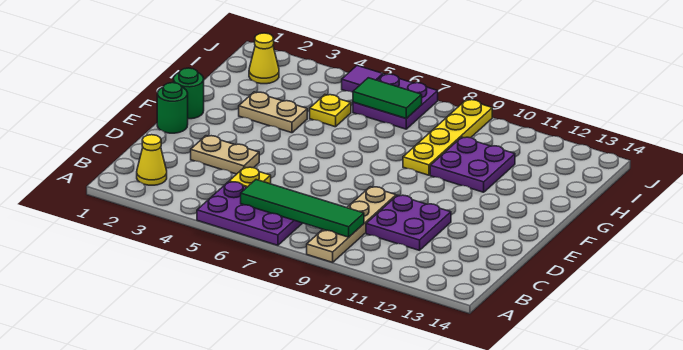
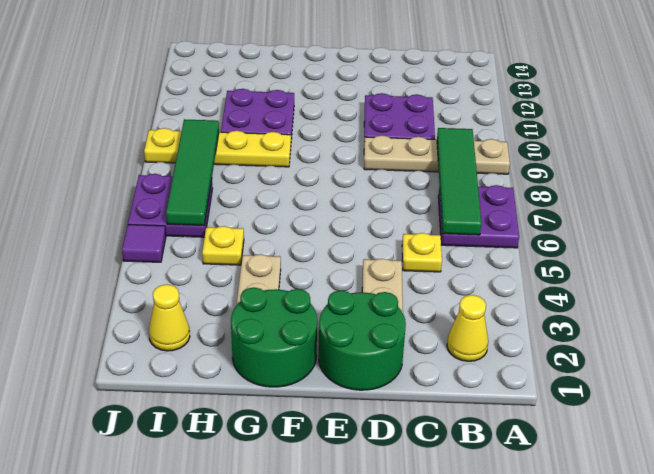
purple plate A5:B7 level 1 -> purple plate A6:B7 level 1
green round brick E1 level 1 -> green round brick D1:E2 level 1
green round brick F1 level 1 -> green round brick F1:G2 level 1
green tile I6:I7 level 2 -> green tile I6:I9 level 2

